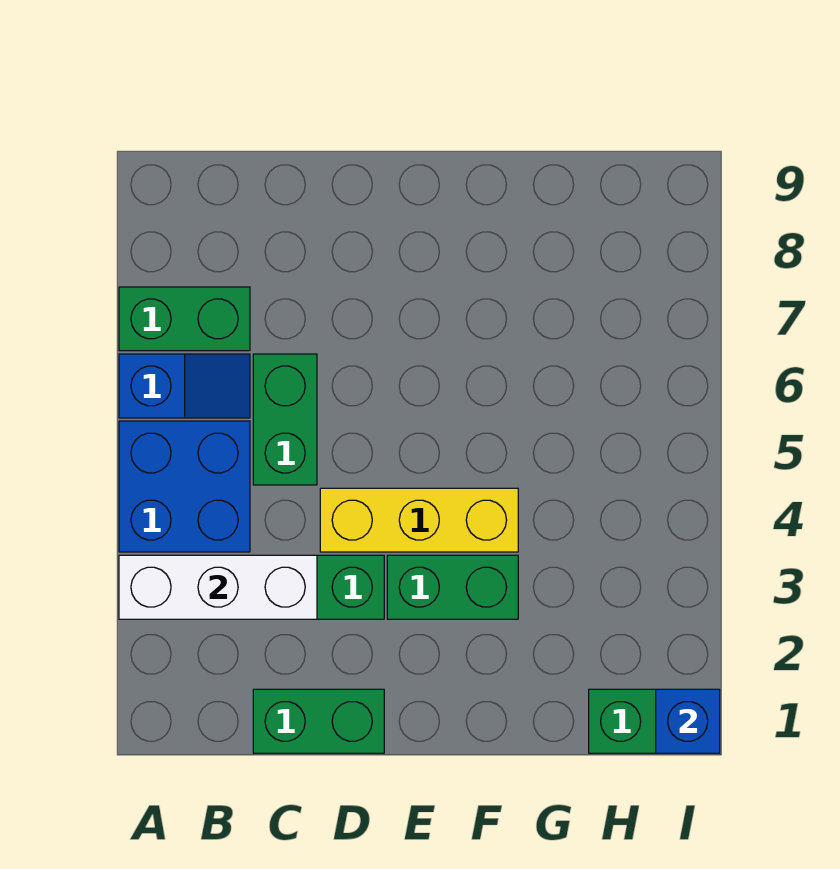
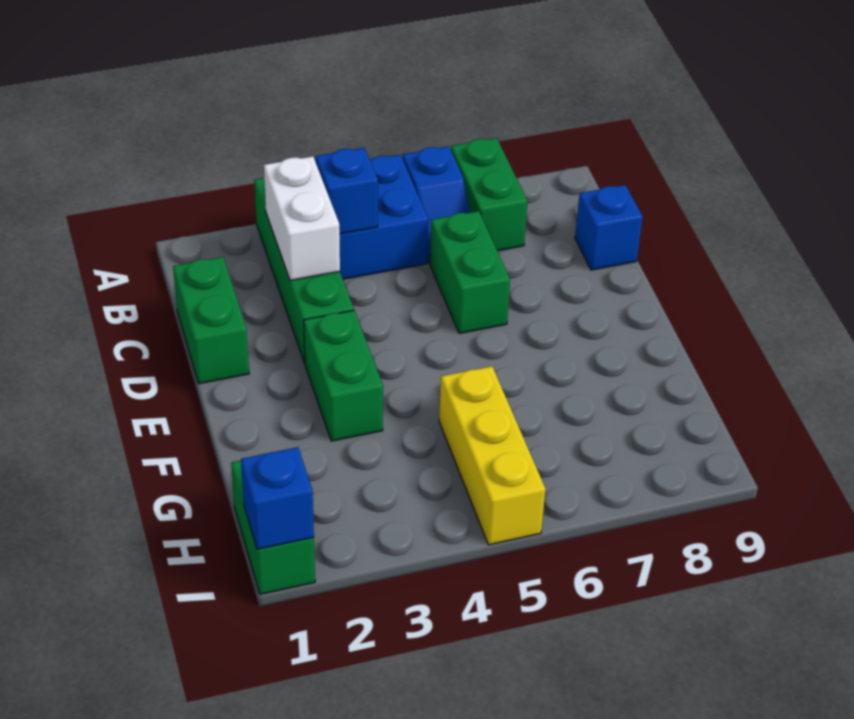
white brick A3:C3 level 2 -> white brick B3:C3 level 2
none -> blue brick B4 level 2
green brick C5:C6 level 1 -> green brick C6:D6 level 1
none -> blue brick C9 level 1
yellow brick D4:F4 level 1 -> yellow brick G5:I5 level 1

